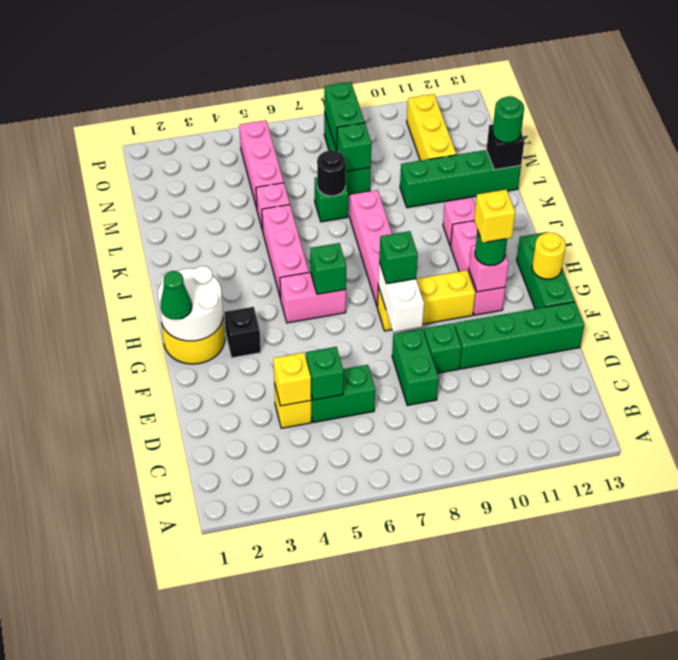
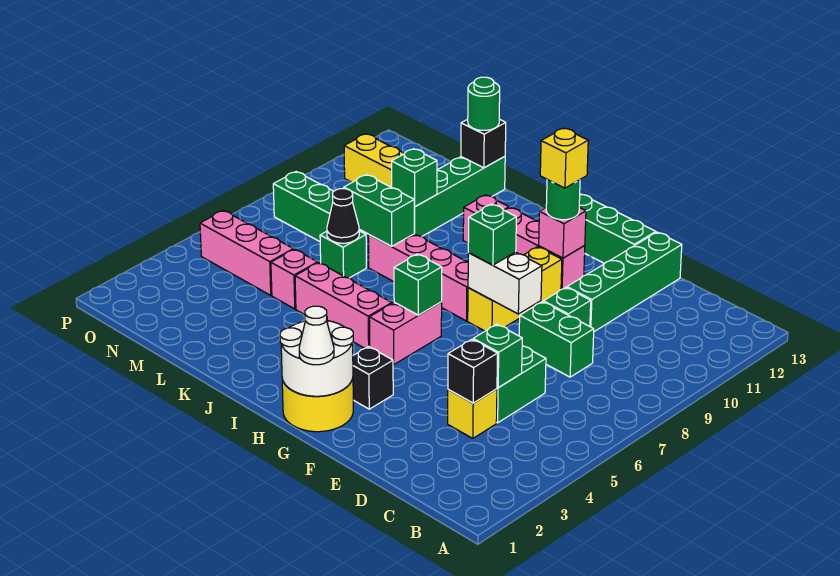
yellow brick D4 level 2 -> black brick D4 level 2
green cone G1 level 3 -> white cone G1 level 3
yellow round brick G13 level 2 -> none
black round brick L7 level 2 -> black cone L7 level 2
green brick M8 level 2 -> green brick L10 level 2
green brick N8:O8 level 2 -> green brick K8:L8 level 2

